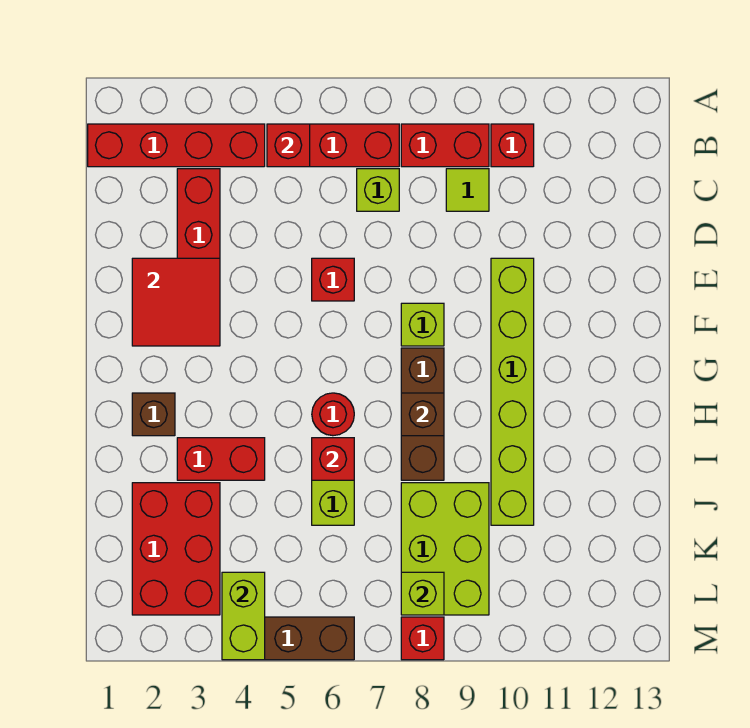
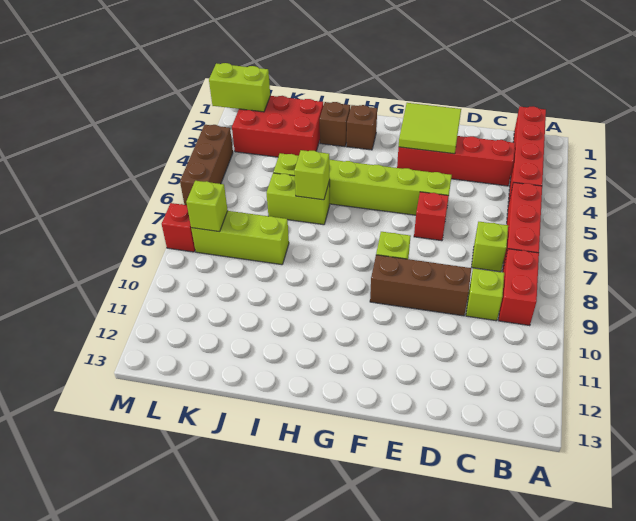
red brick B5 level 2 -> none
red brick B10 level 1 -> none
lime tile C9 level 1 -> lime brick C9 level 1
red tile E2:F3 level 2 -> lime tile E2:F3 level 2
lime brick E10:J10 level 1 -> lime brick E5:J5 level 1
brown brick G8:I8 level 1 -> brown brick D9:F9 level 1
red round brick H6 level 1 -> none
brown brick H8 level 2 -> brown brick I2 level 1
red brick I3:I4 level 1 -> none
red brick I6 level 2 -> lime brick I6 level 2
lime brick J8:L9 level 1 -> lime brick J8:L8 level 1
lime brick L4:M4 level 2 -> lime brick L2:M2 level 2

